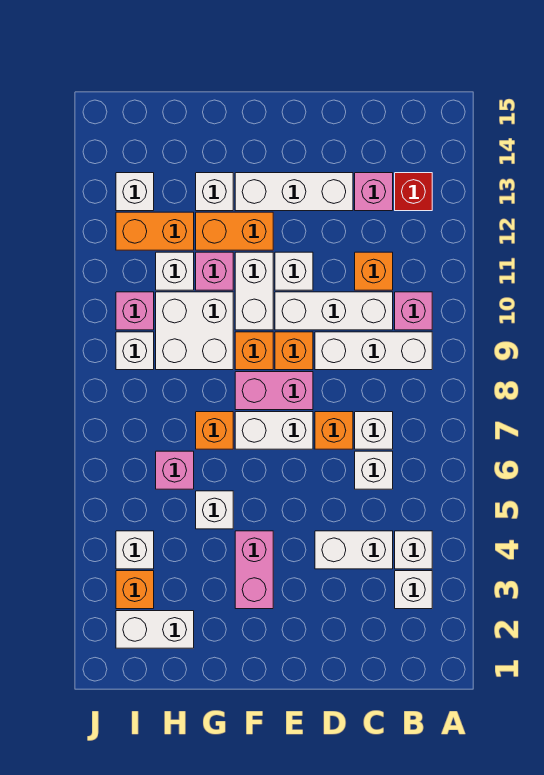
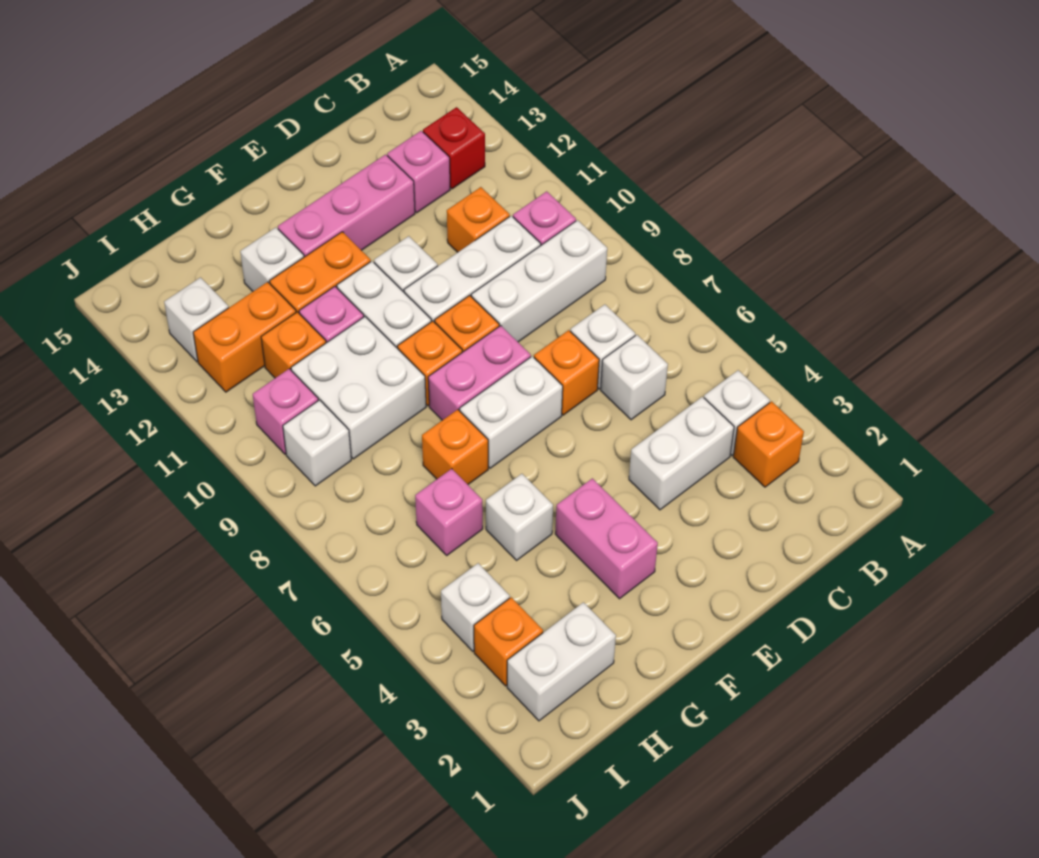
white brick B3 level 1 -> orange brick B3 level 1
white brick D13:F13 level 1 -> pink brick D13:F13 level 1
white brick H11 level 1 -> orange brick H11 level 1

